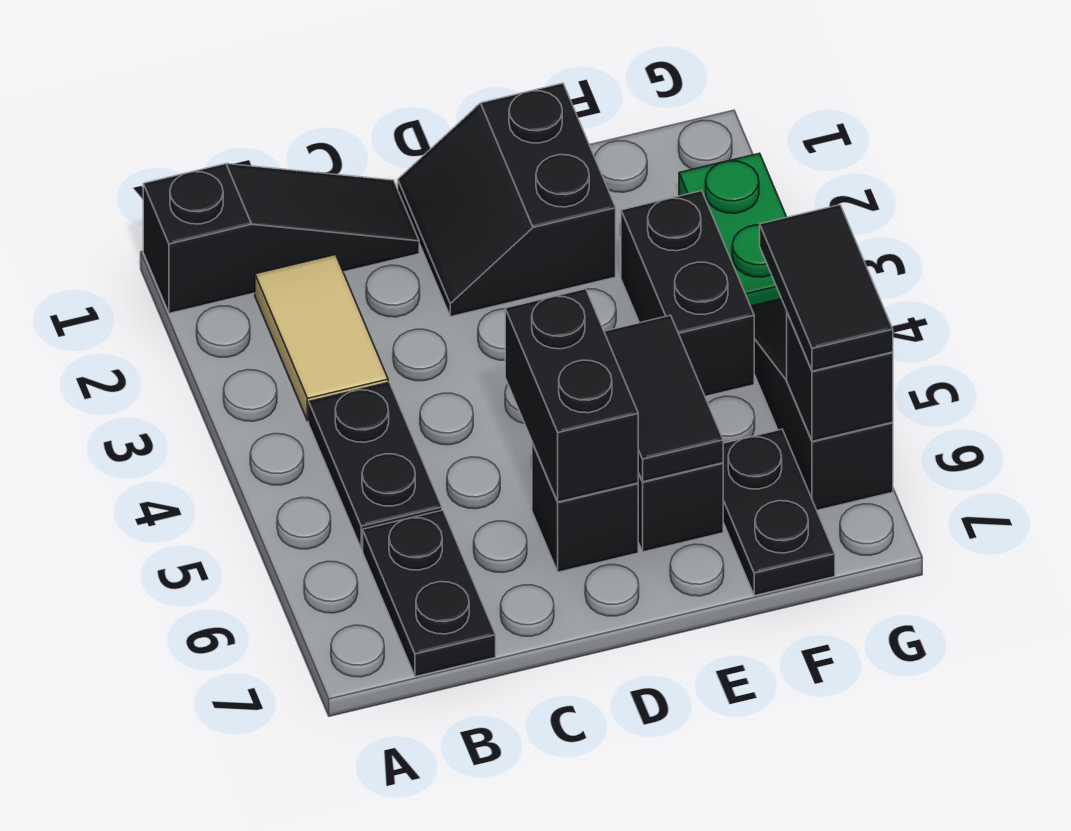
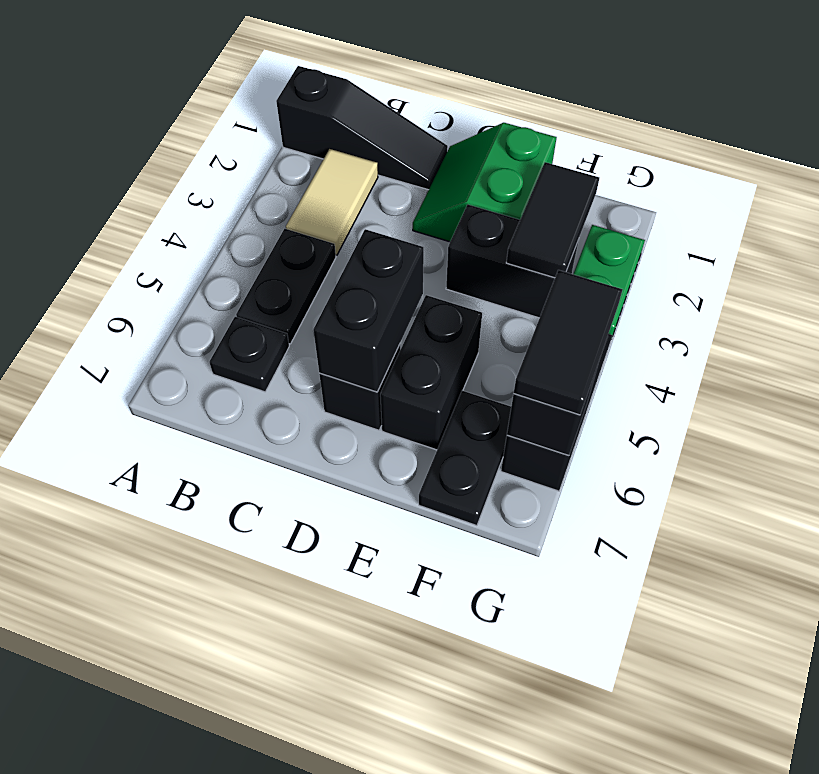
black plate B6:B7 level 1 -> black plate B6 level 1
black slope D1:E2 level 1 top E -> green slope D1:E2 level 1 top E
black tile E5:E6 level 2 -> black tile F2:F3 level 2
black brick F3:F4 level 1 -> black brick E3:F3 level 1

